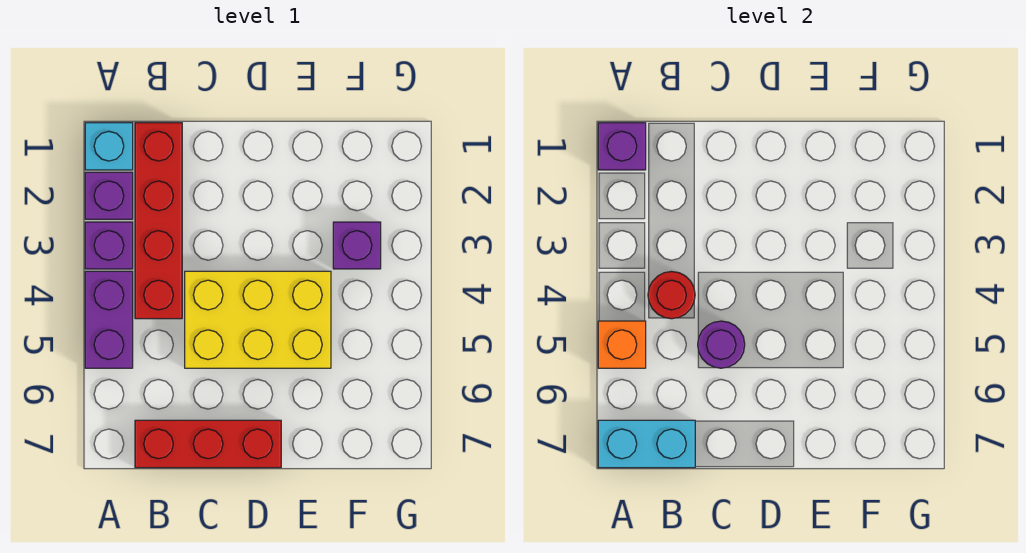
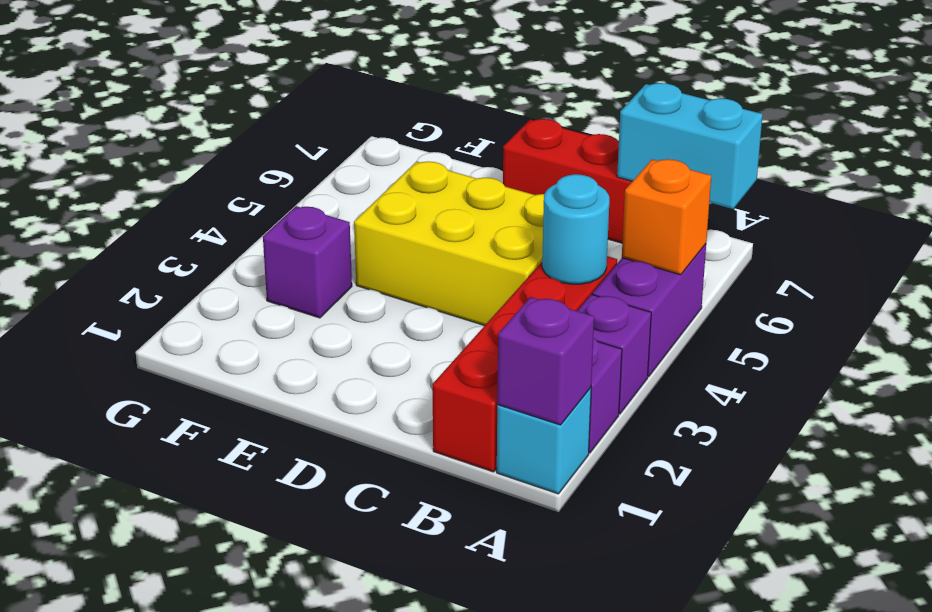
red round brick B4 level 2 -> cyan round brick B4 level 2
purple round brick C5 level 2 -> none

